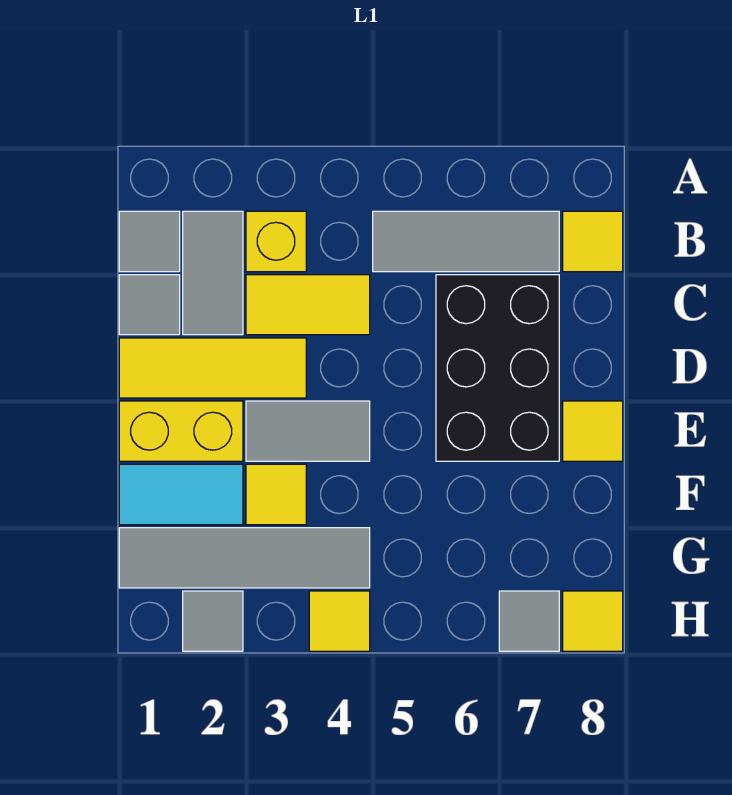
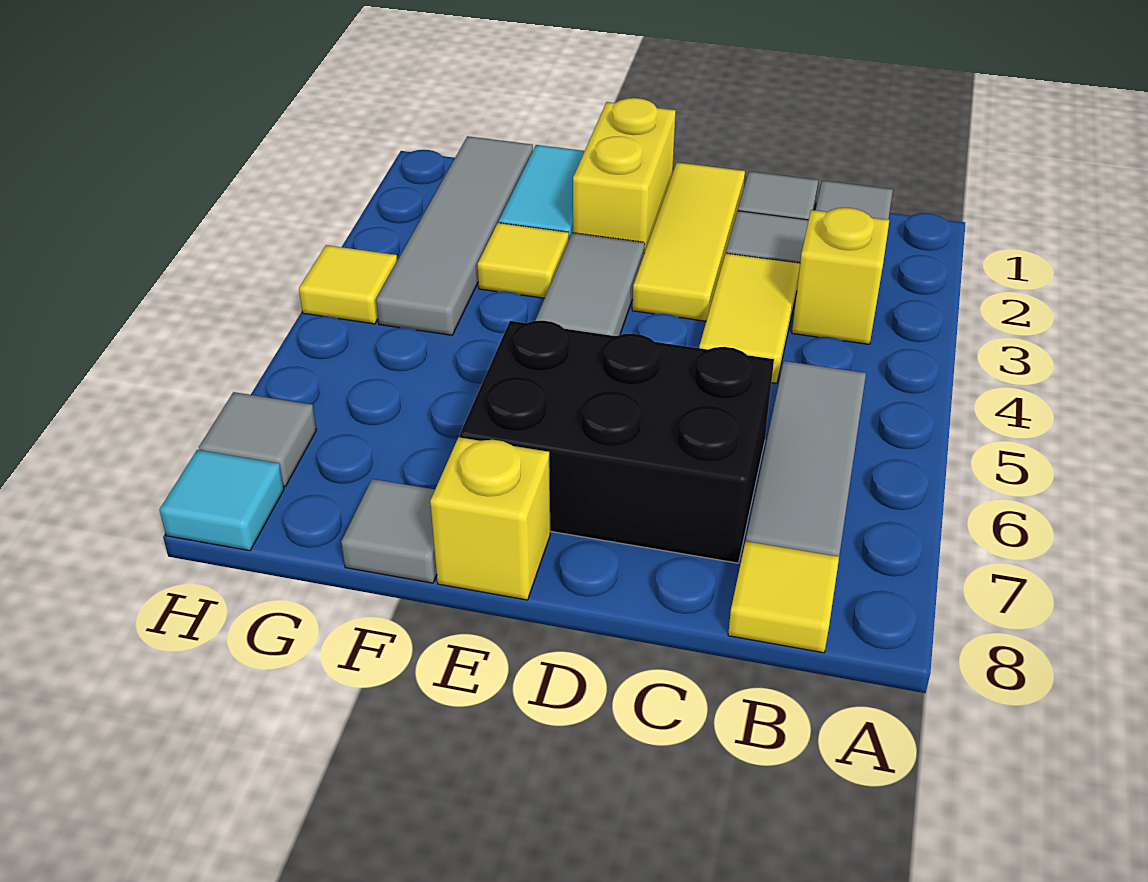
yellow tile E8 level 1 -> yellow brick E8 level 1
grey tile H2 level 1 -> grey tile F8 level 1
yellow tile H8 level 1 -> cyan tile H8 level 1

